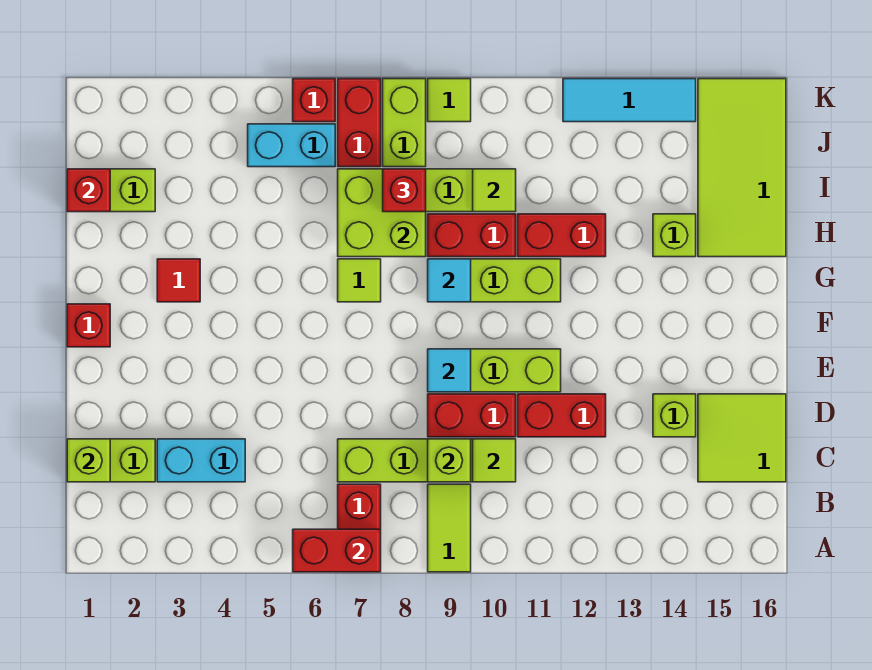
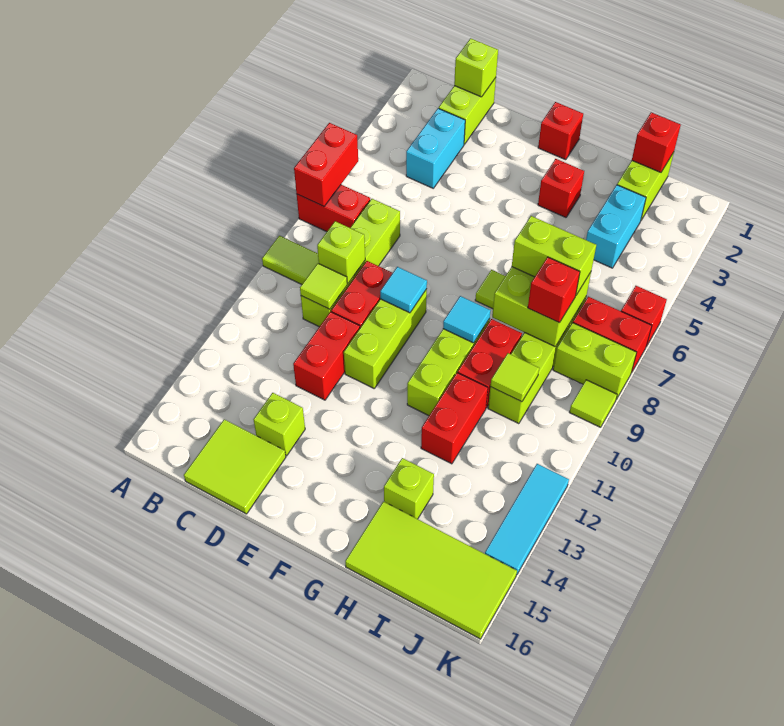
red tile G3 level 1 -> red brick G3 level 1
none -> lime brick H7:I7 level 3
cyan brick J5:J6 level 1 -> cyan brick I3:I4 level 1

